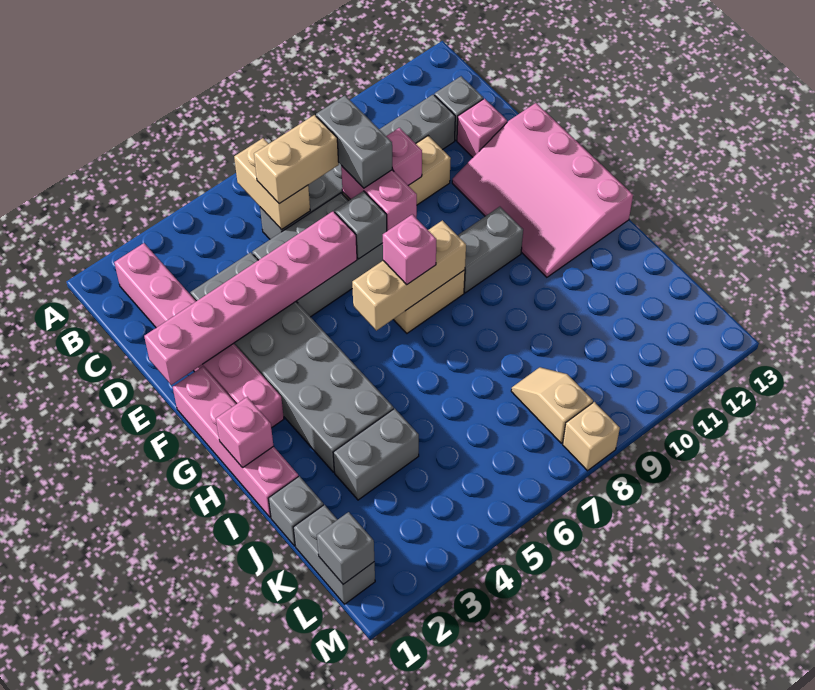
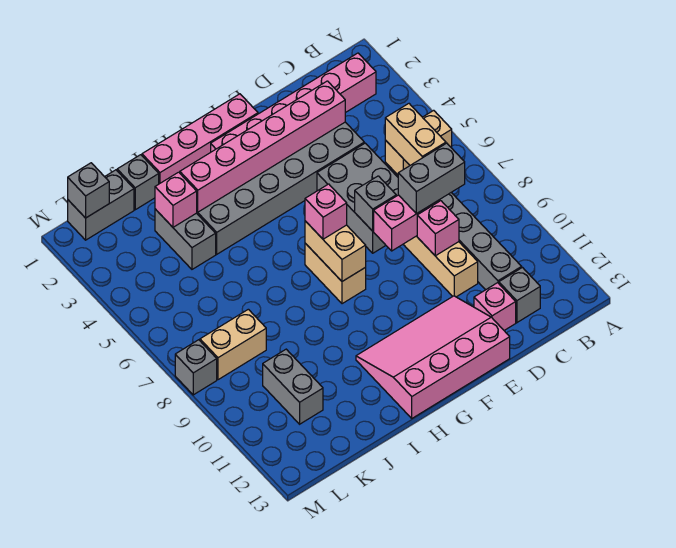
pink brick E1:E6 level 2 -> pink brick D3:I3 level 2
tan brick G6:G8 level 2 -> tan brick G7:G8 level 2
grey brick G9:G10 level 1 -> grey brick K10:K11 level 1
pink brick H1 level 2 -> pink brick J3 level 2
tan slope K8:L8 level 1 top L -> tan brick K8:L8 level 1
tan brick M8 level 1 -> grey brick M8 level 1

